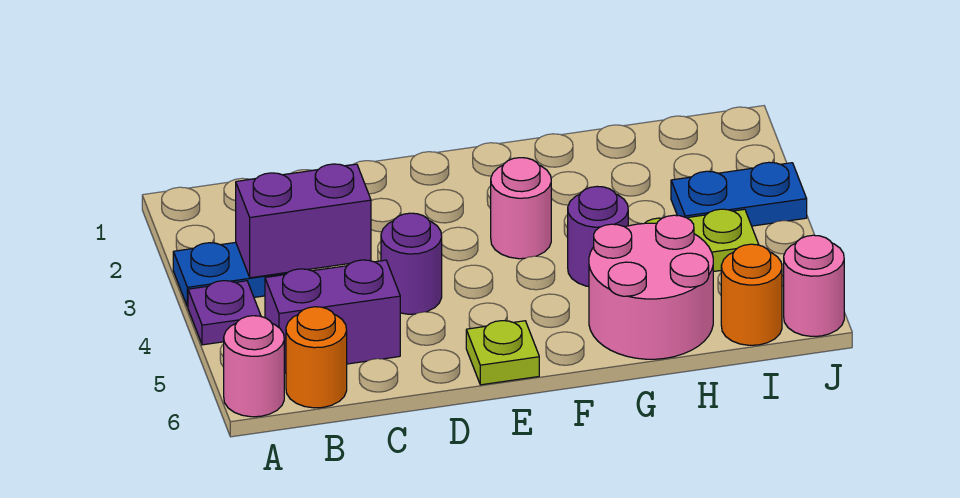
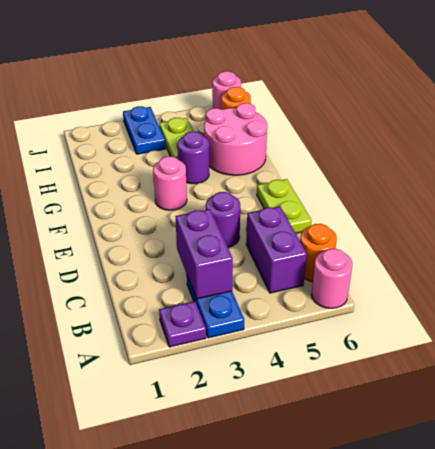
purple plate A4 level 1 -> purple plate A2 level 1
lime plate E6 level 1 -> lime plate D6:E6 level 1

